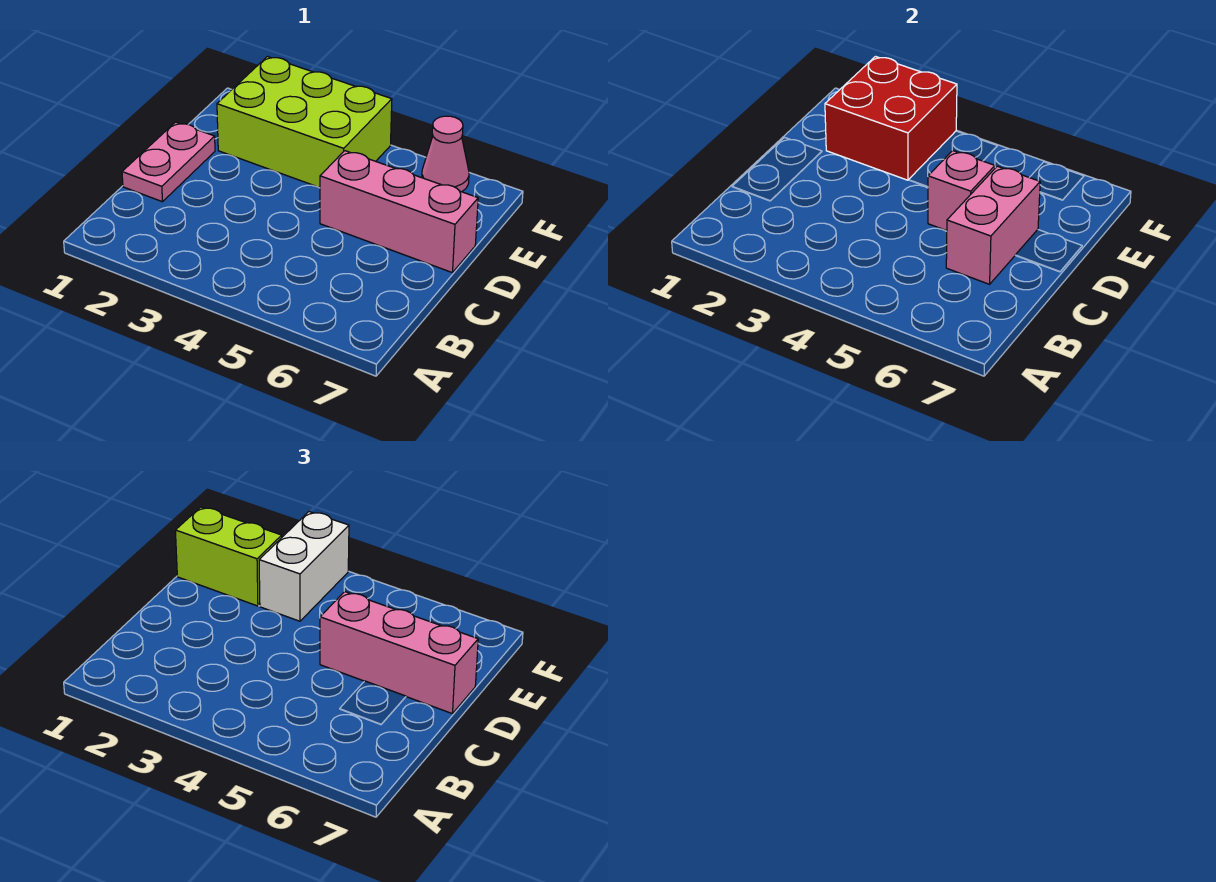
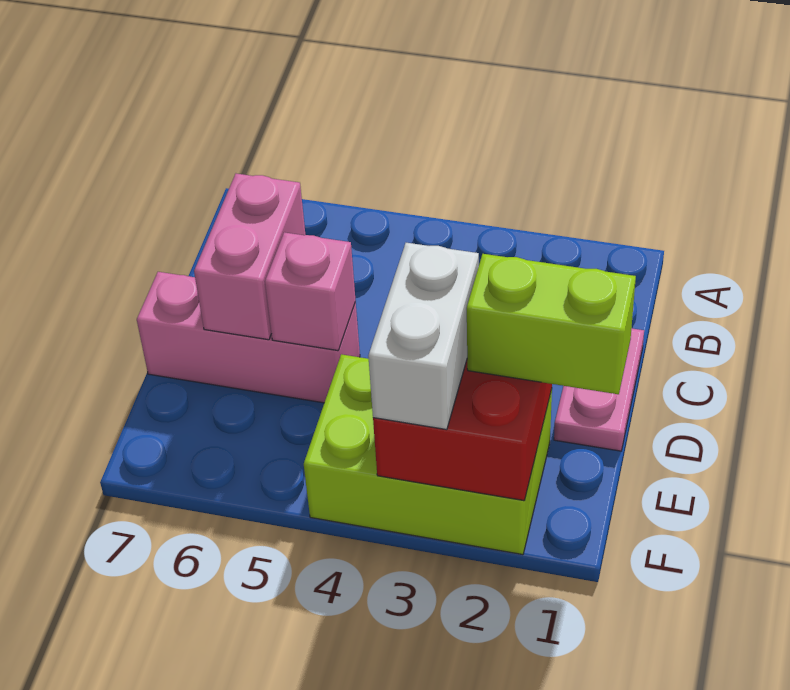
pink brick D5:D7 level 3 -> none
pink cone F6 level 1 -> none

